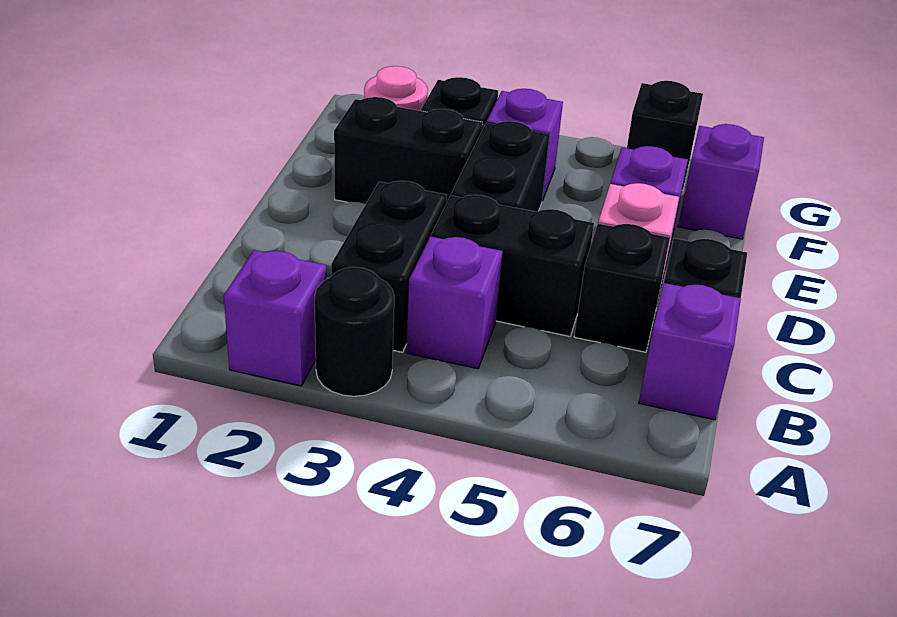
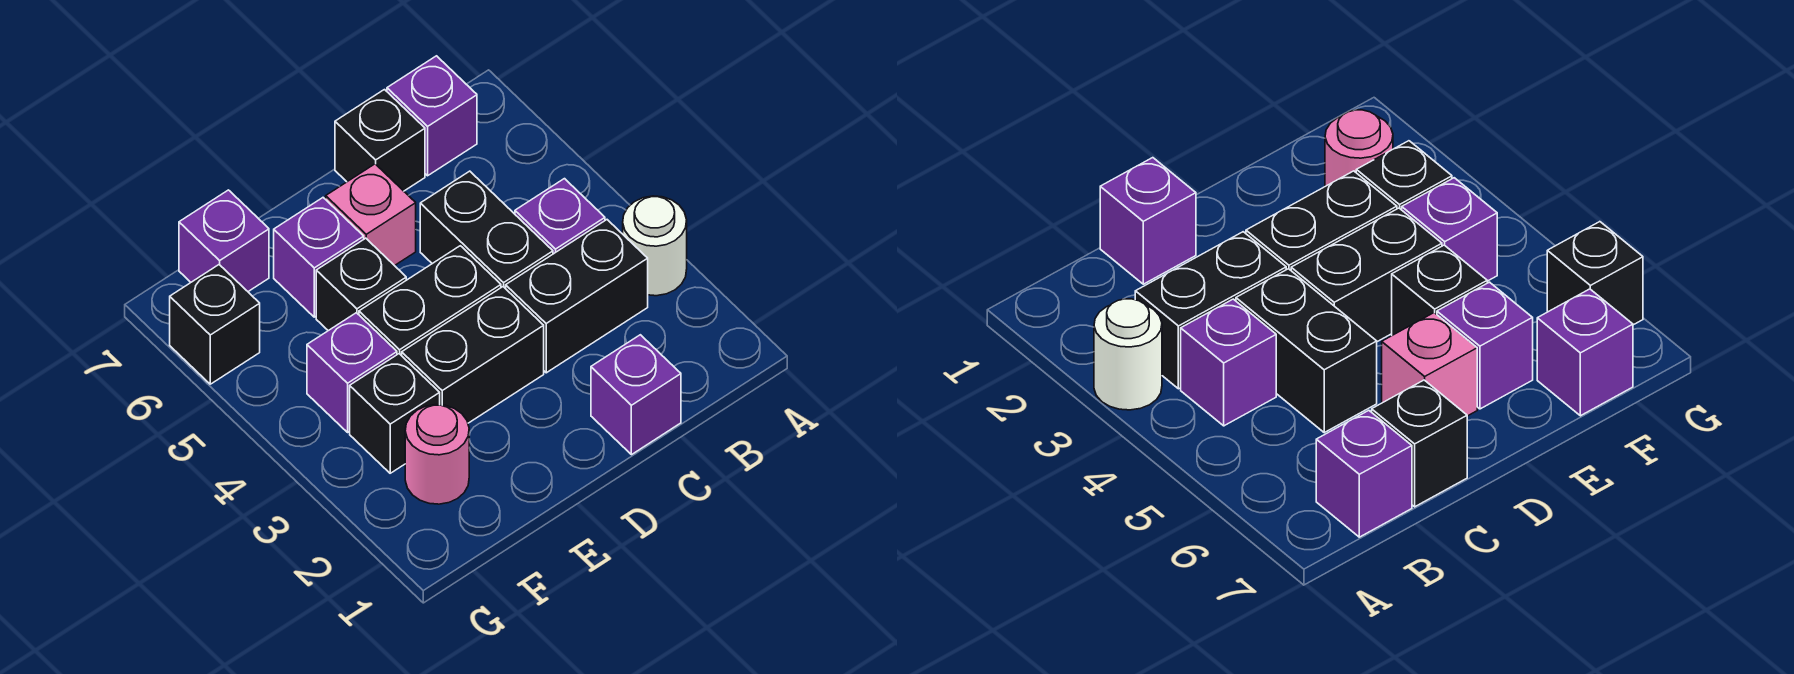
purple brick A2 level 1 -> purple brick C1 level 1
black round brick A3 level 1 -> white round brick A3 level 1
black brick C6 level 1 -> black brick E5 level 1
black brick E2:E3 level 1 -> black brick D3:E3 level 1

